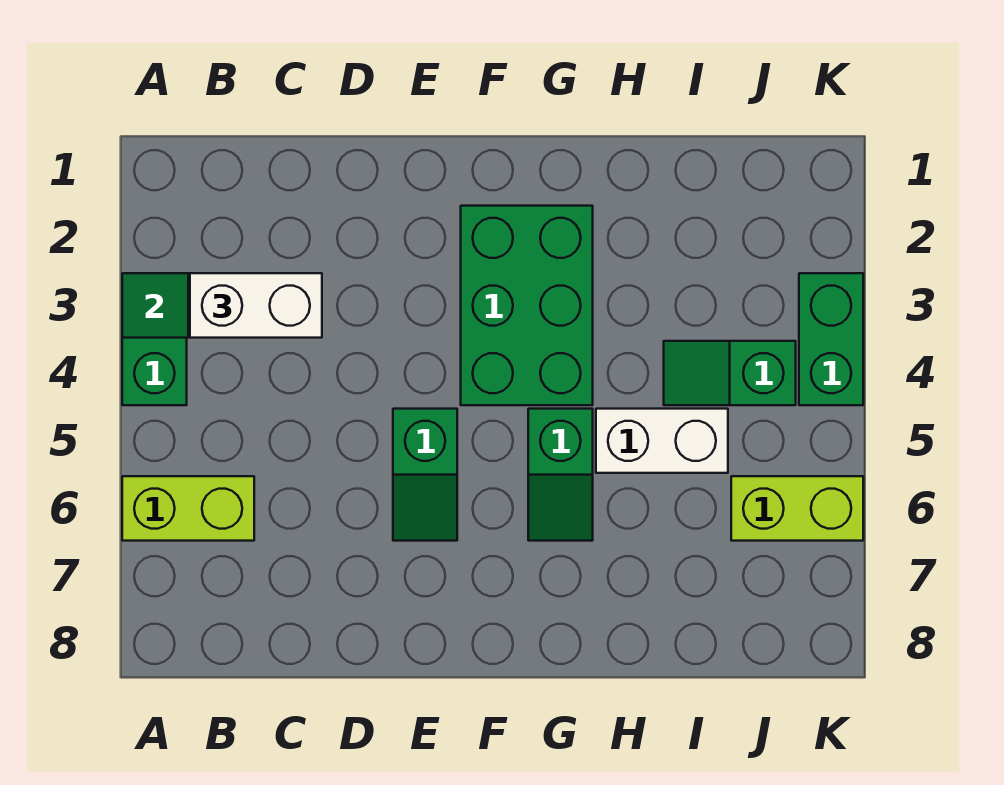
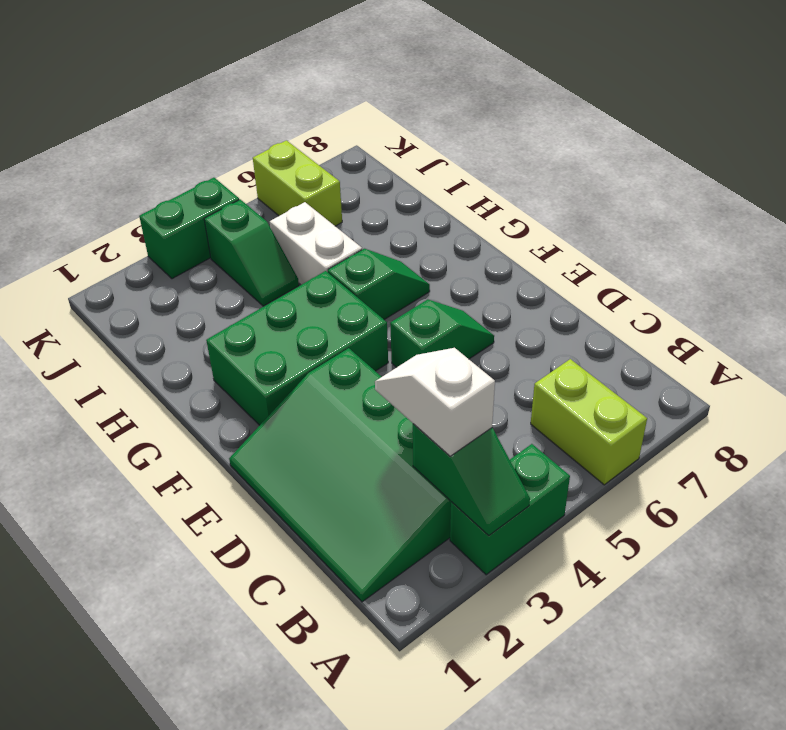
none -> green slope B1:E3 level 1 top 3
white brick B3:C3 level 3 -> white slope B3:C3 level 3 top B

